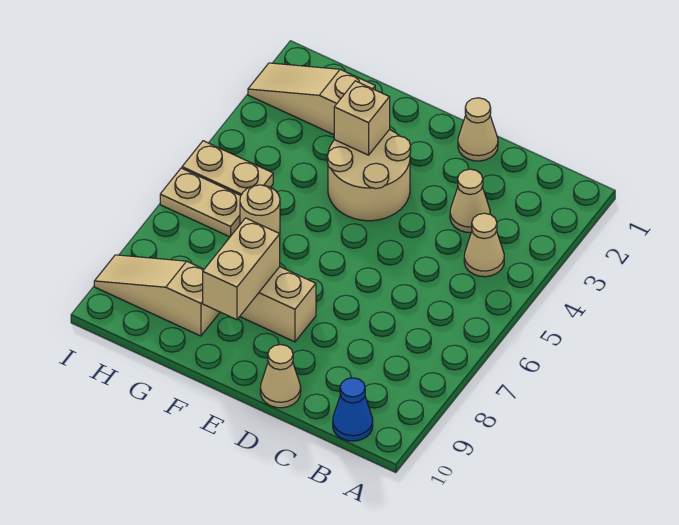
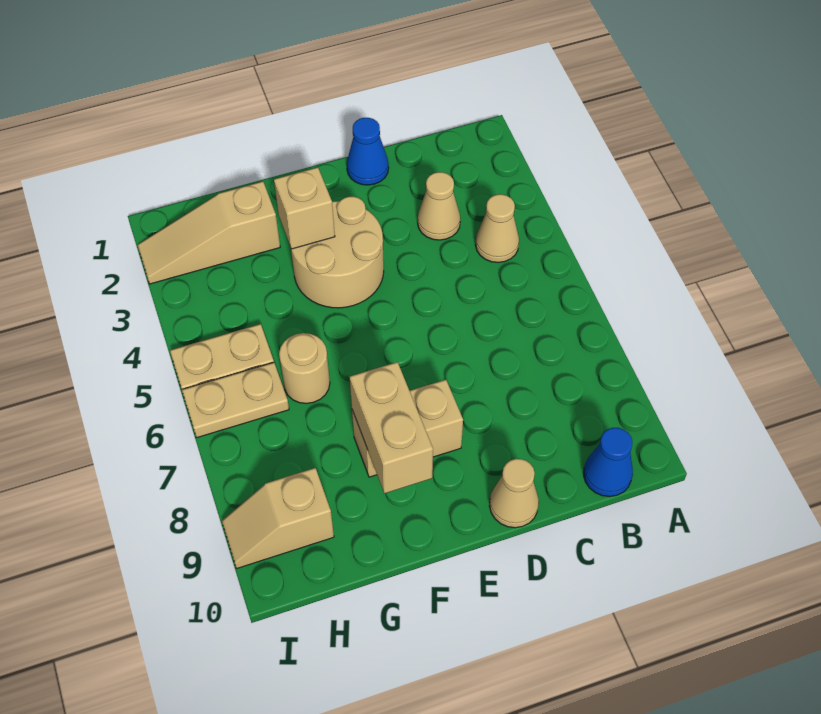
tan cone D1 level 1 -> blue cone D1 level 1
tan slope G9:I9 level 1 top G -> tan slope H9:I9 level 1 top H

